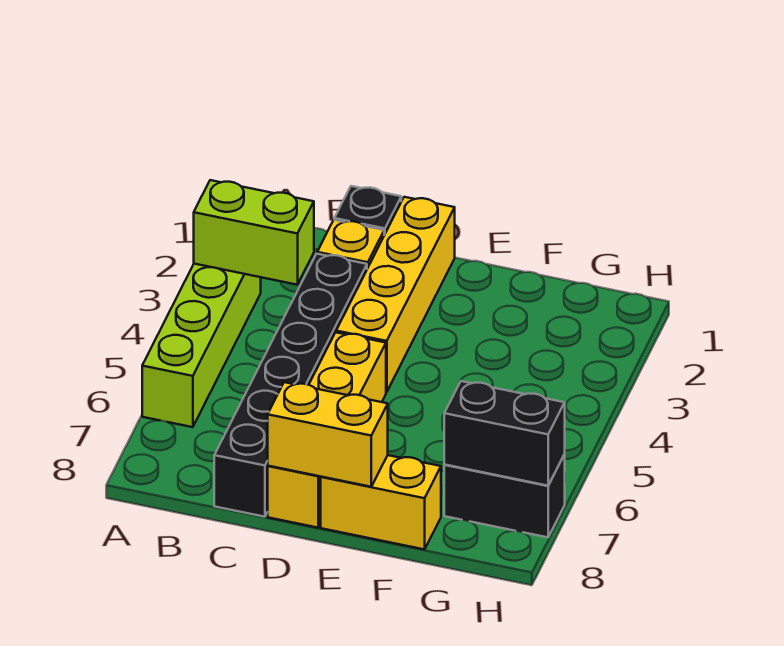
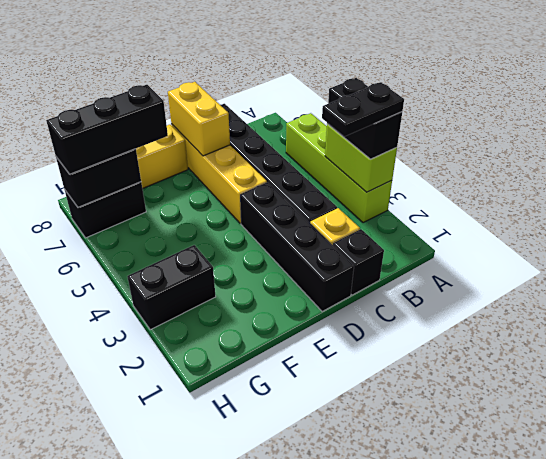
lime brick A3:B3 level 2 -> lime brick A3:A4 level 2
none -> black brick A3:A4 level 3
none -> black plate A3:B3 level 4
yellow brick D1:D4 level 1 -> black brick D1:D4 level 1
yellow brick D8:E8 level 2 -> yellow brick D7:D8 level 2
none -> black brick F7:H7 level 3
none -> black brick G3:H3 level 1

